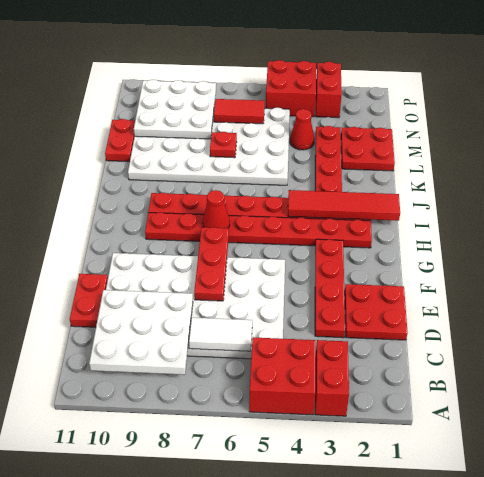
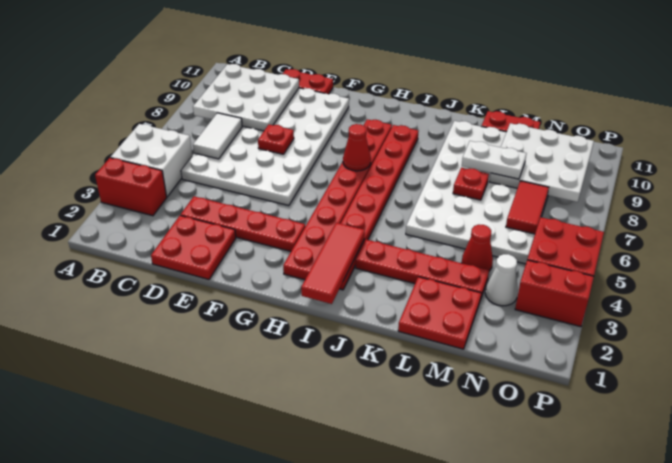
red brick A4:B5 level 1 -> white brick A4:B5 level 1
red plate E7:G7 level 2 -> red plate E7 level 2
red tile I1:I4 level 2 -> red tile I1:I3 level 2
none -> white plate L8:M8 level 3
none -> white cone N3 level 1

